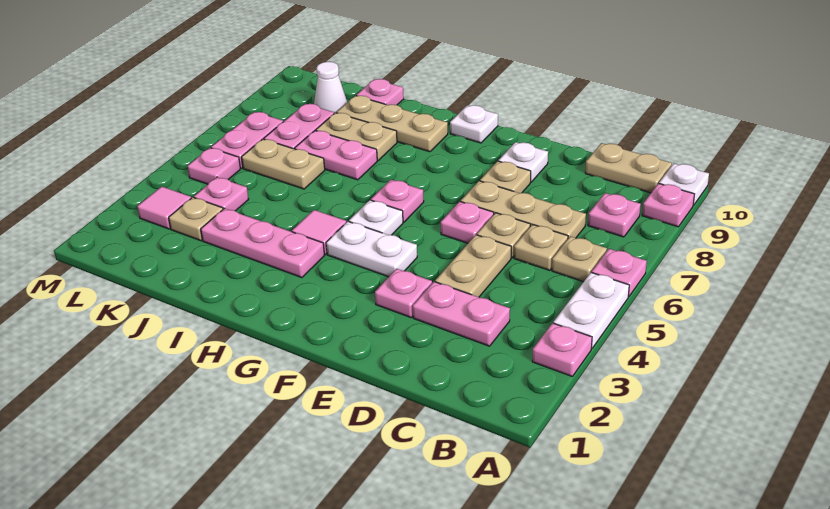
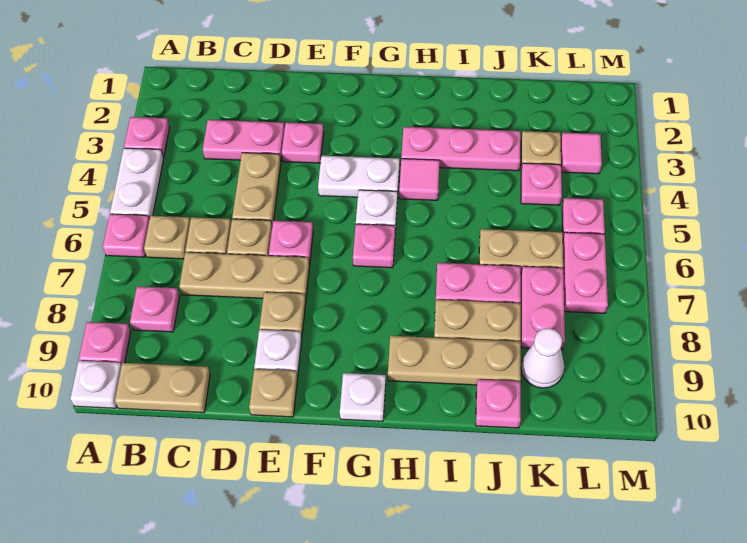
none -> tan plate E10 level 1

